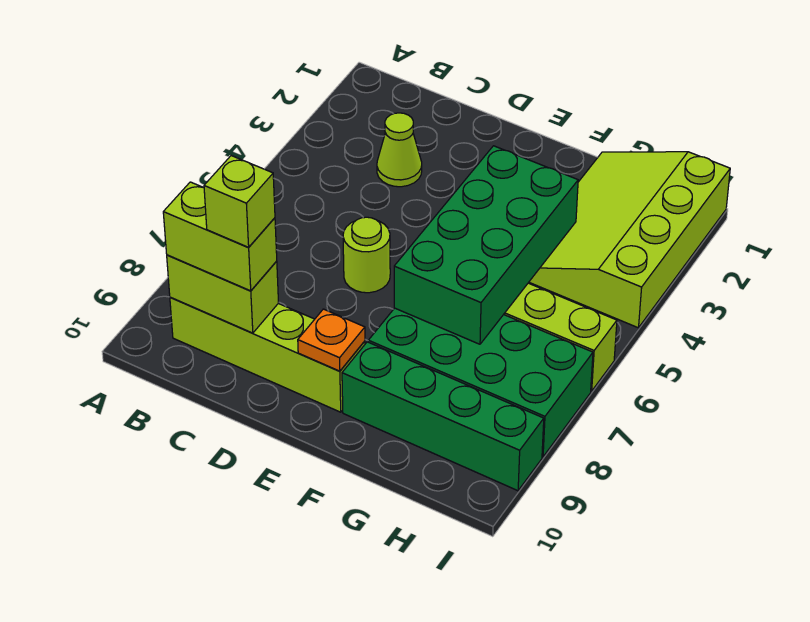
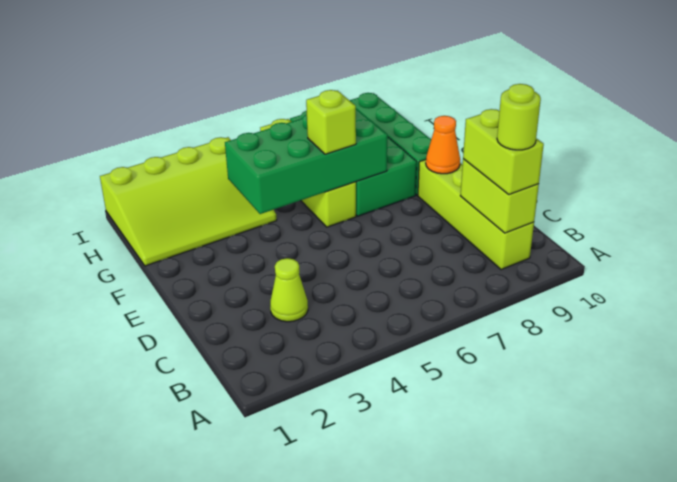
lime brick C9 level 4 -> lime brick F6 level 3
lime round brick D6 level 1 -> lime round brick B9 level 4
orange plate E9 level 2 -> orange cone E9 level 2

